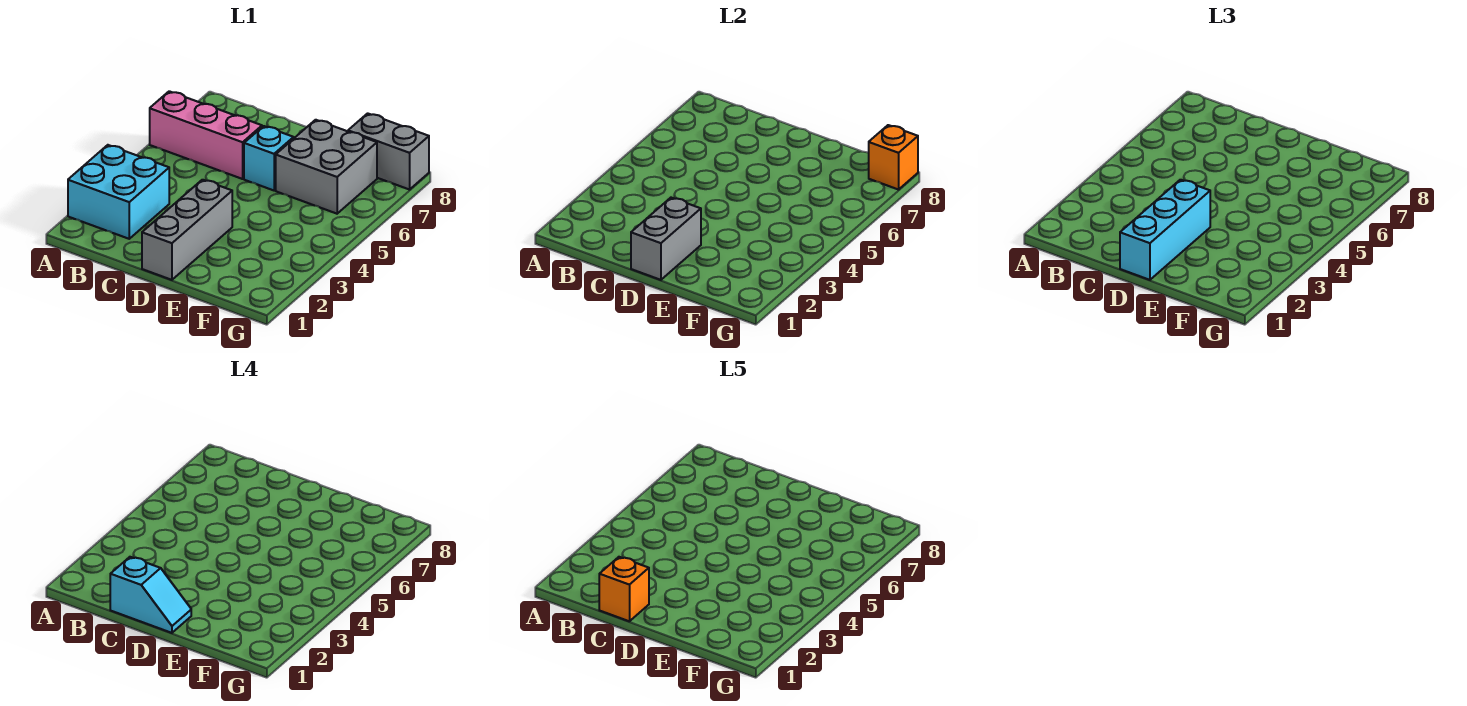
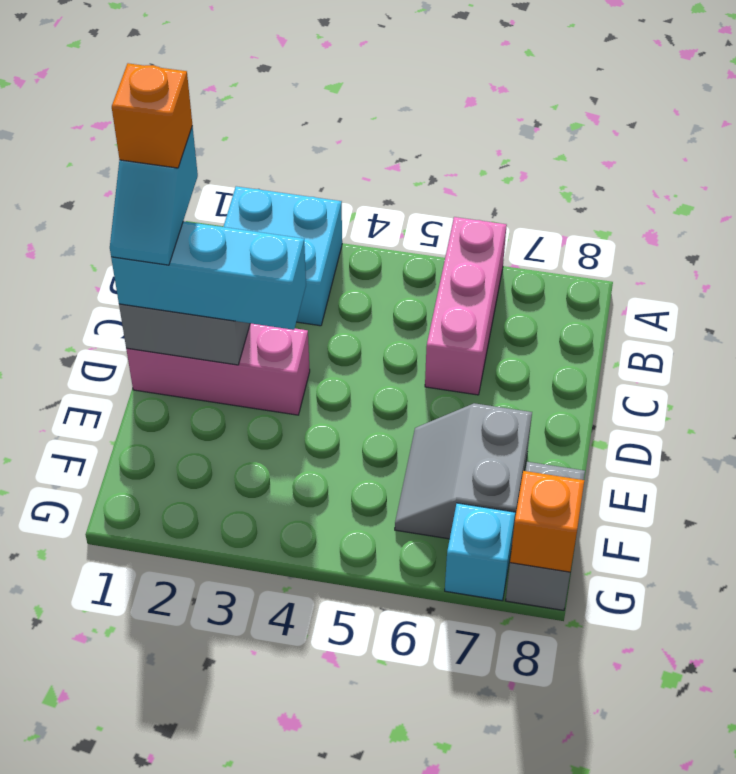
grey brick D1:D3 level 1 -> pink brick D1:D3 level 1
cyan brick D6 level 1 -> cyan brick G7 level 1
grey brick E6:F7 level 1 -> grey slope E6:F7 level 1 top 7

